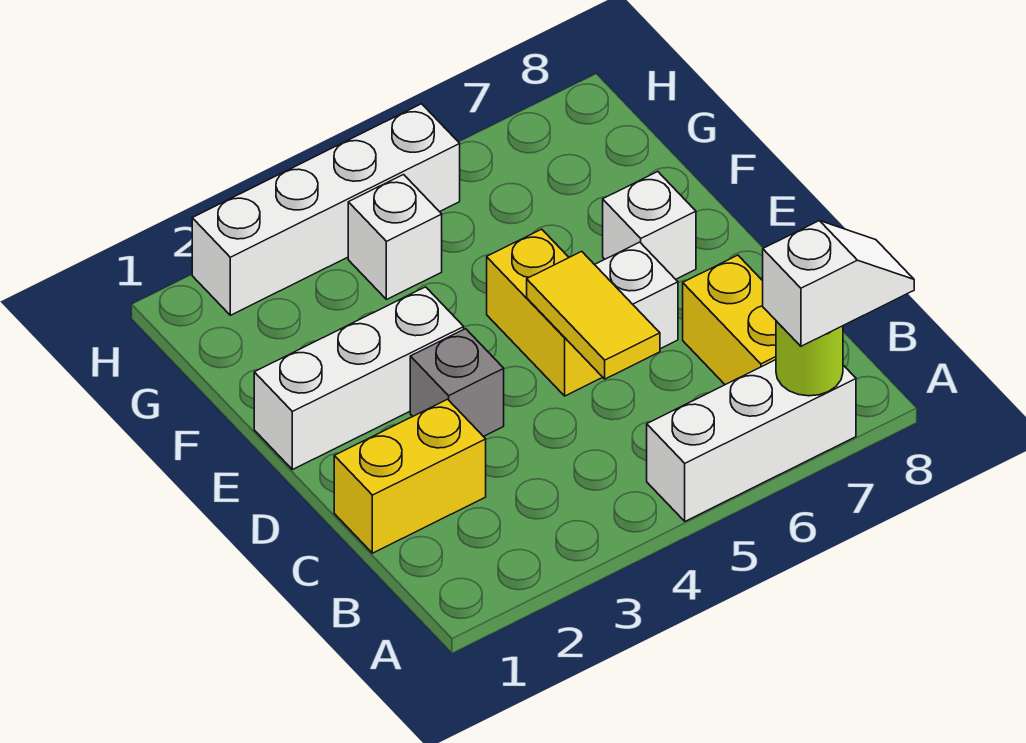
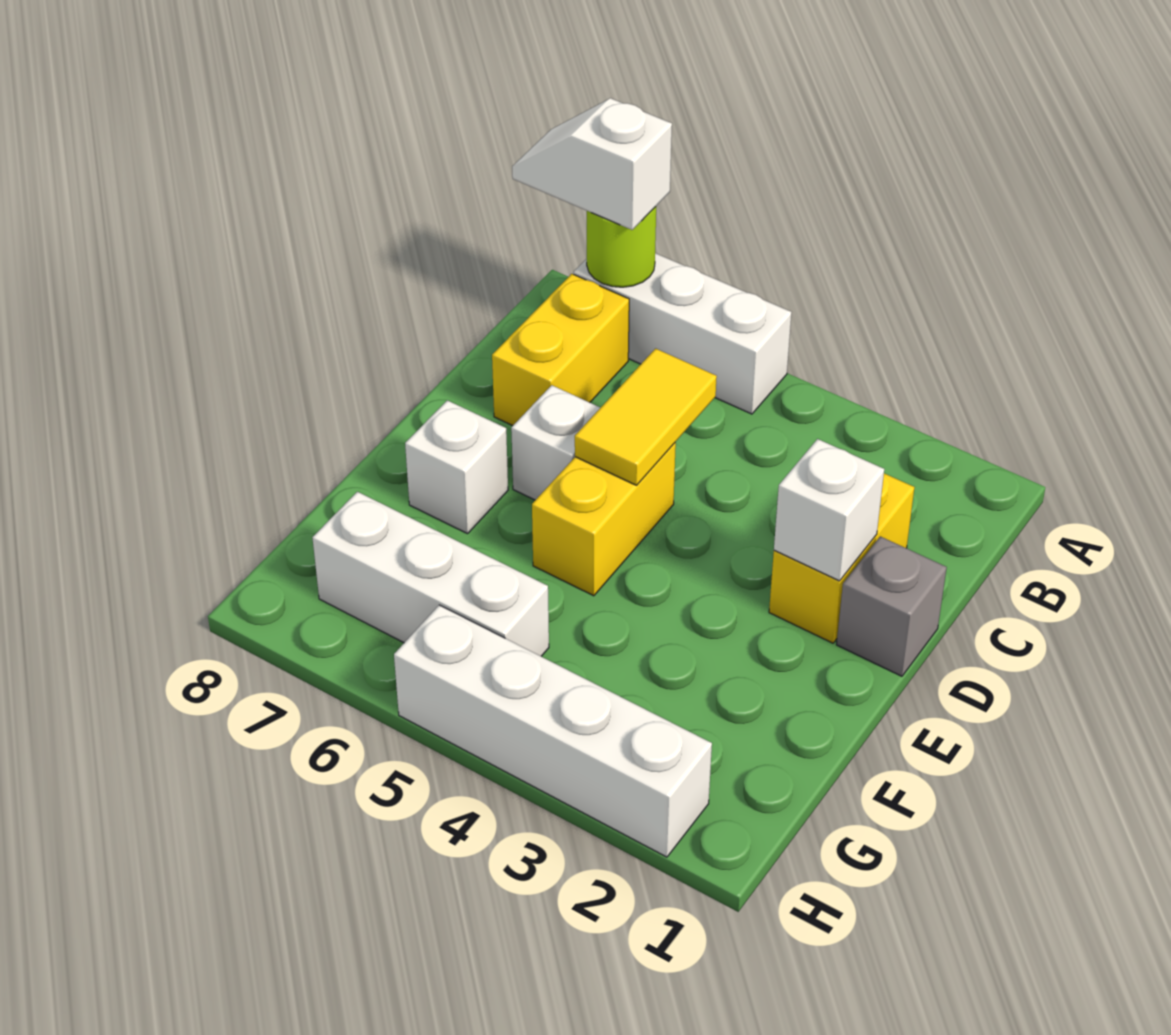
yellow brick C1:C2 level 1 -> yellow brick C2:D2 level 1
grey brick D3 level 1 -> grey brick D1 level 1
white brick E1:E3 level 1 -> white brick G5:G7 level 1
white brick G4 level 1 -> white brick D2 level 2

